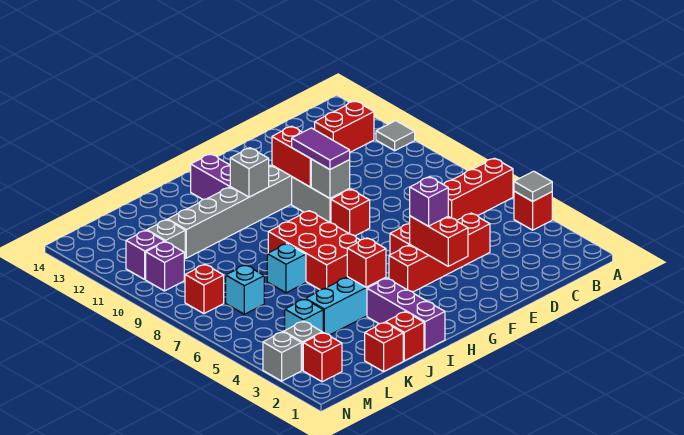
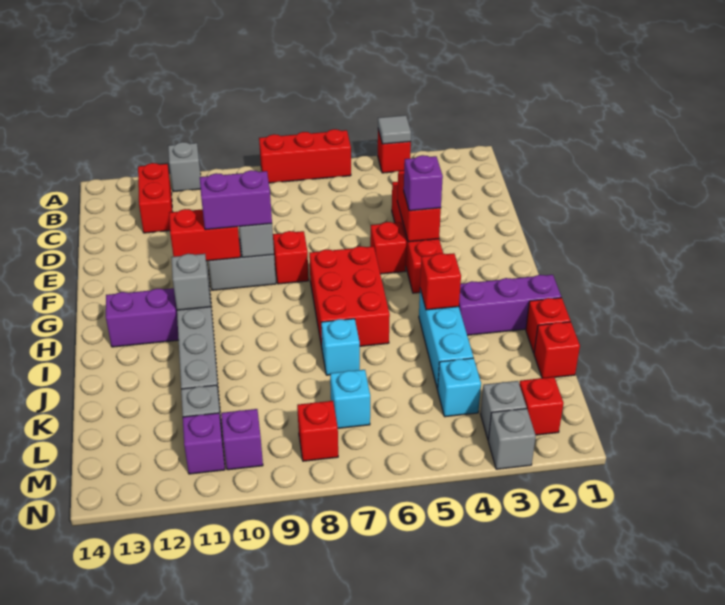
red brick A6:C6 level 1 -> red brick A6:A8 level 1
grey tile A11 level 1 -> grey brick A11 level 1
red brick F3:F4 level 2 -> red brick E4:F4 level 2
purple tile F9:F10 level 3 -> purple brick F9:F10 level 3
red brick H6:I8 level 1 -> red brick G6:I7 level 1

